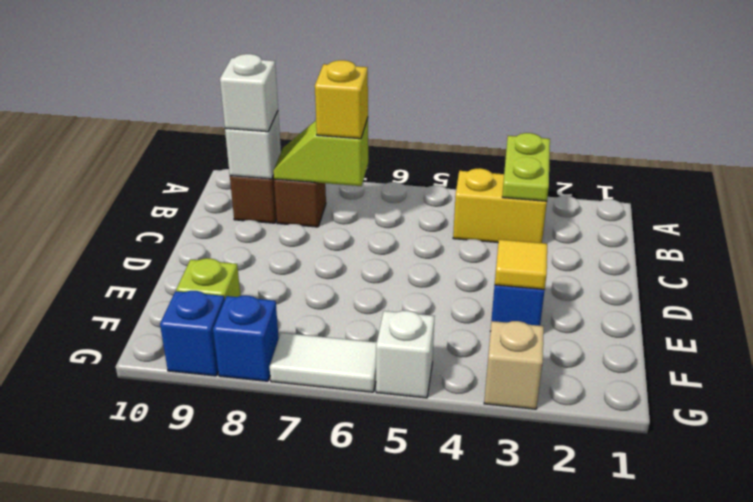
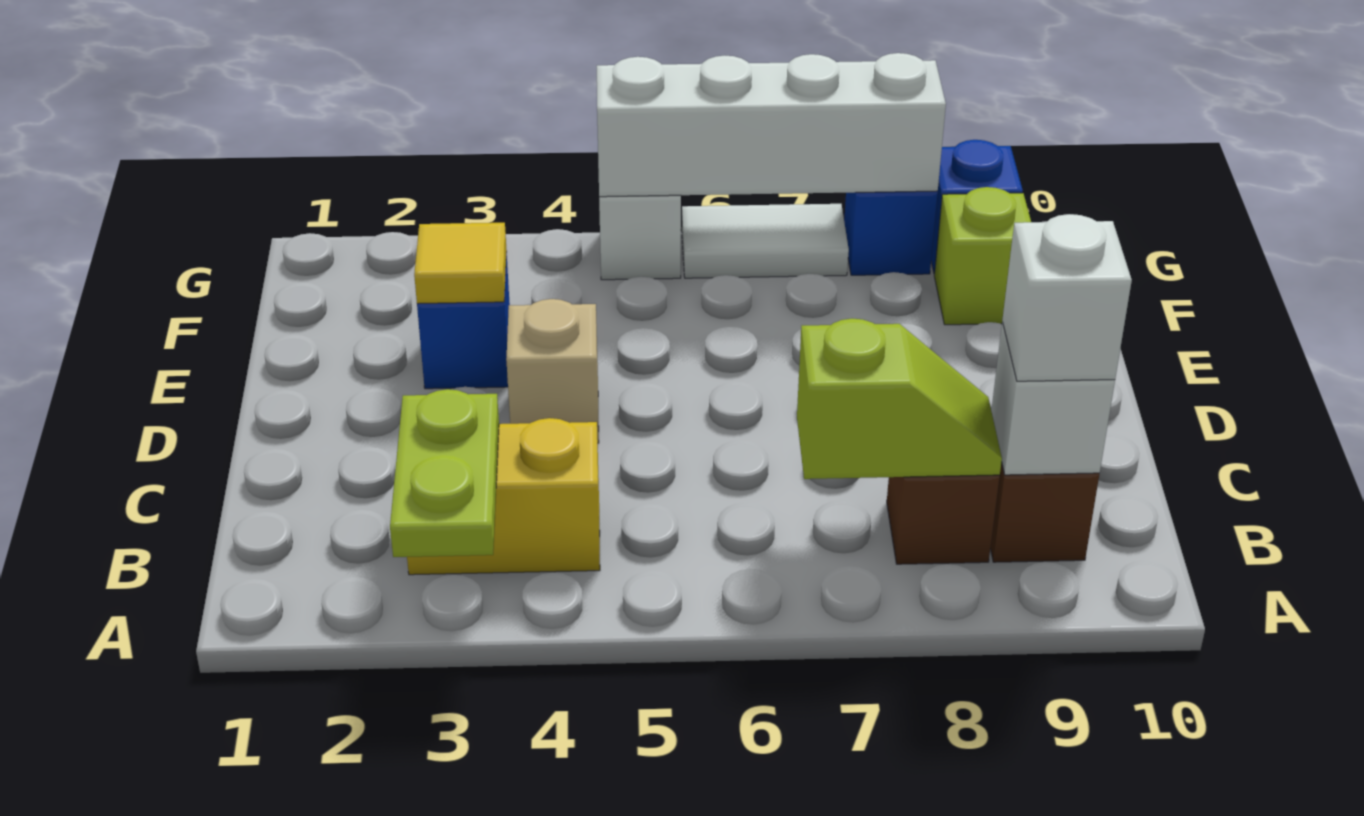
yellow brick B7 level 3 -> none
tan brick G3 level 1 -> tan brick D4 level 1
none -> white brick G5:G8 level 2

